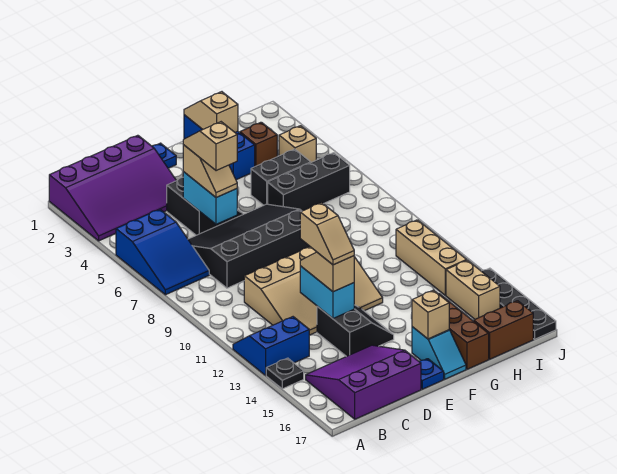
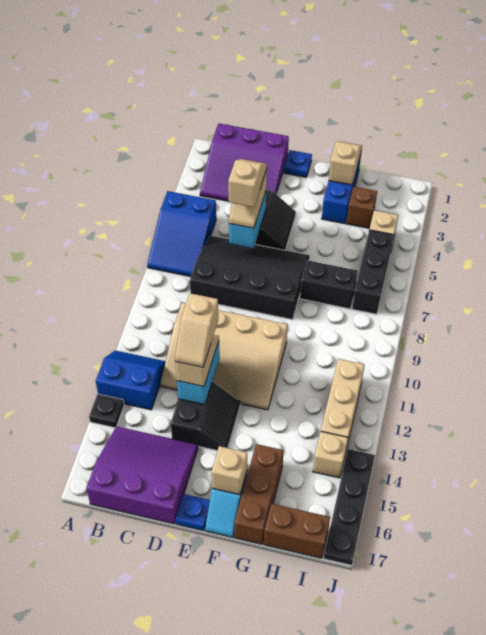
purple slope A1:D3 level 1 top 1 -> purple slope B1:D3 level 1 top 1
black brick G5:H5 level 1 -> black brick G7:H7 level 1
black brick G6:I6 level 1 -> black brick I5:I7 level 1
tan brick I14:I15 level 1 -> tan brick I14 level 1

